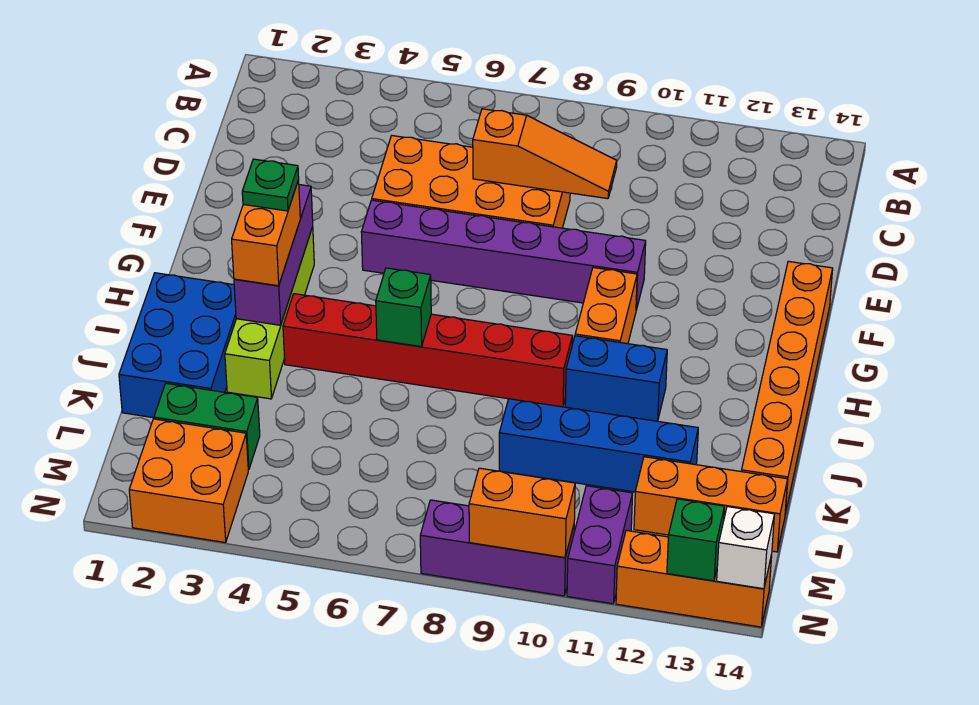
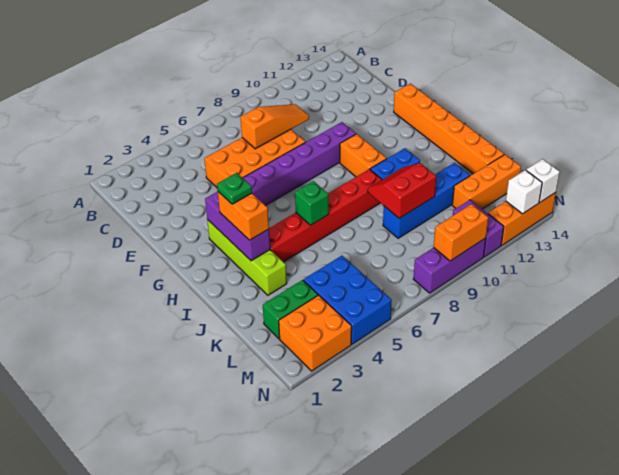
blue brick I1:K2 level 1 -> blue brick L4:N5 level 1
none -> red slope J9:K10 level 2 top K
green brick N13 level 2 -> white brick N13 level 2

